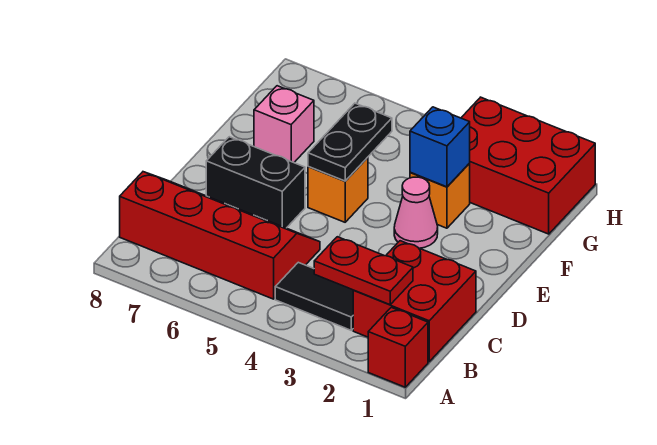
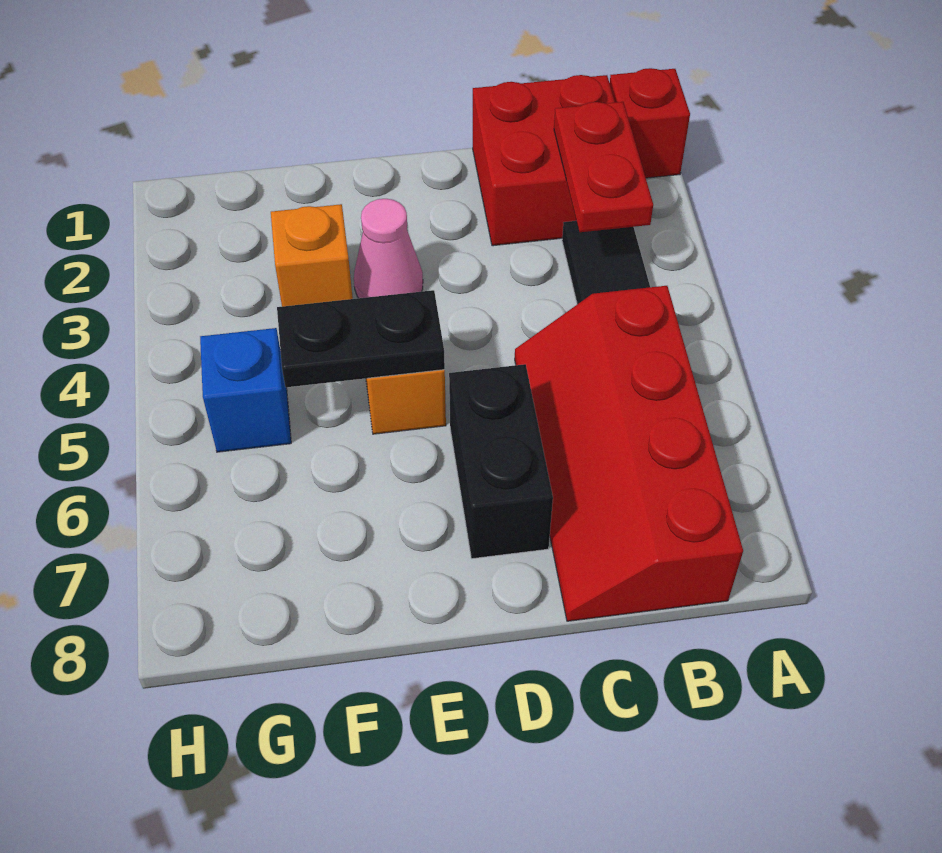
blue brick F3 level 2 -> blue brick G5 level 1
pink brick F7 level 1 -> none
red brick G1:H3 level 1 -> none

